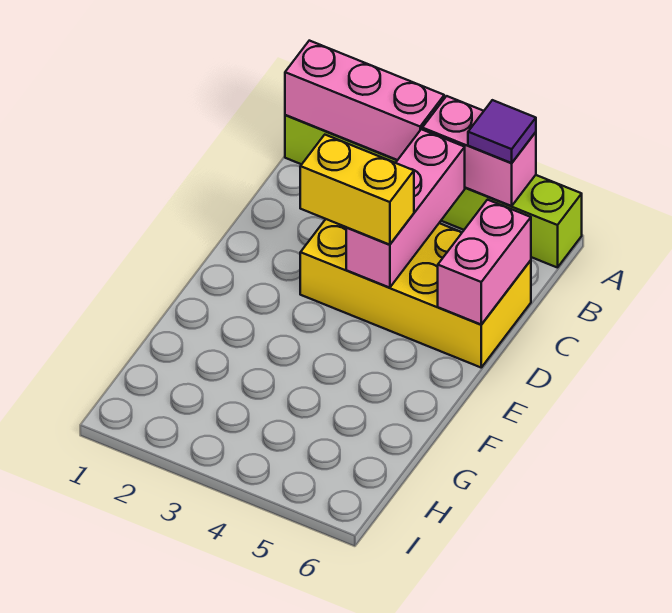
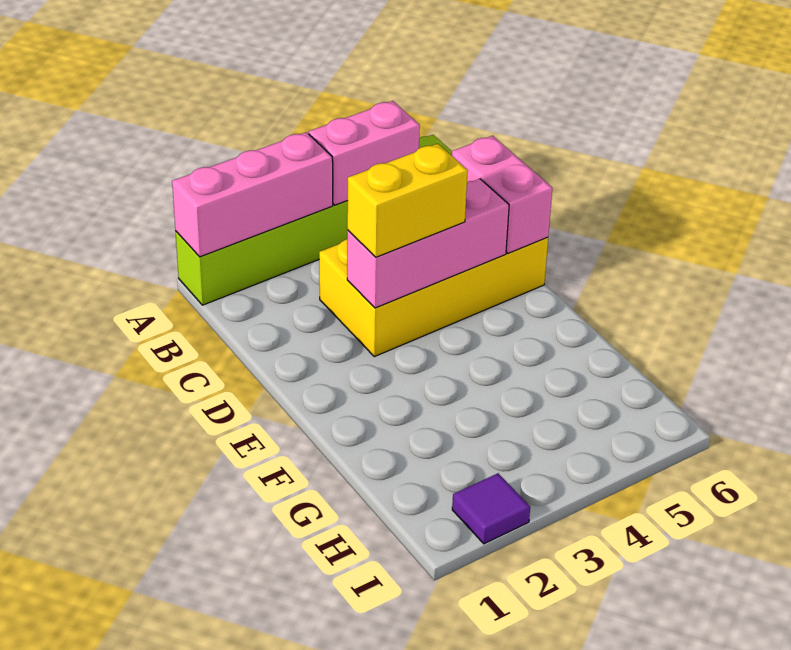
purple tile A5 level 3 -> purple tile I2 level 1
pink brick B4:D4 level 2 -> pink brick D3:D5 level 2

